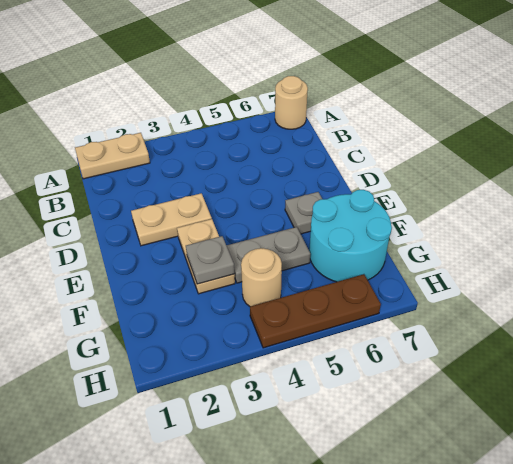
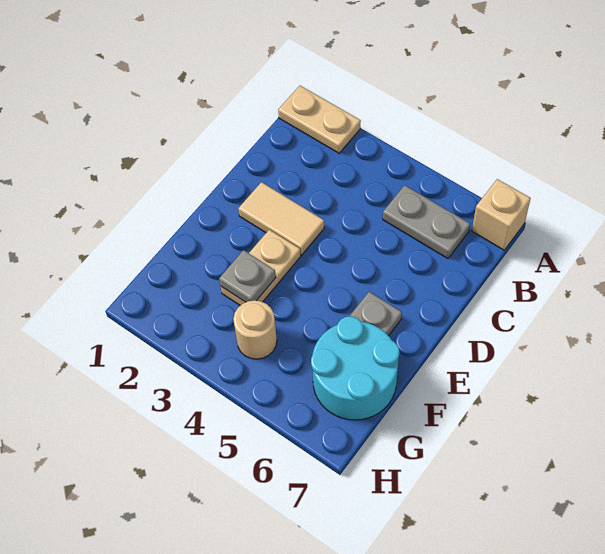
tan round brick A7 level 1 -> tan brick A7 level 1
tan plate D2:D3 level 1 -> tan tile D2:D3 level 1
grey plate F4:F5 level 1 -> grey plate B5:B6 level 1
brown plate H4:H6 level 1 -> none

